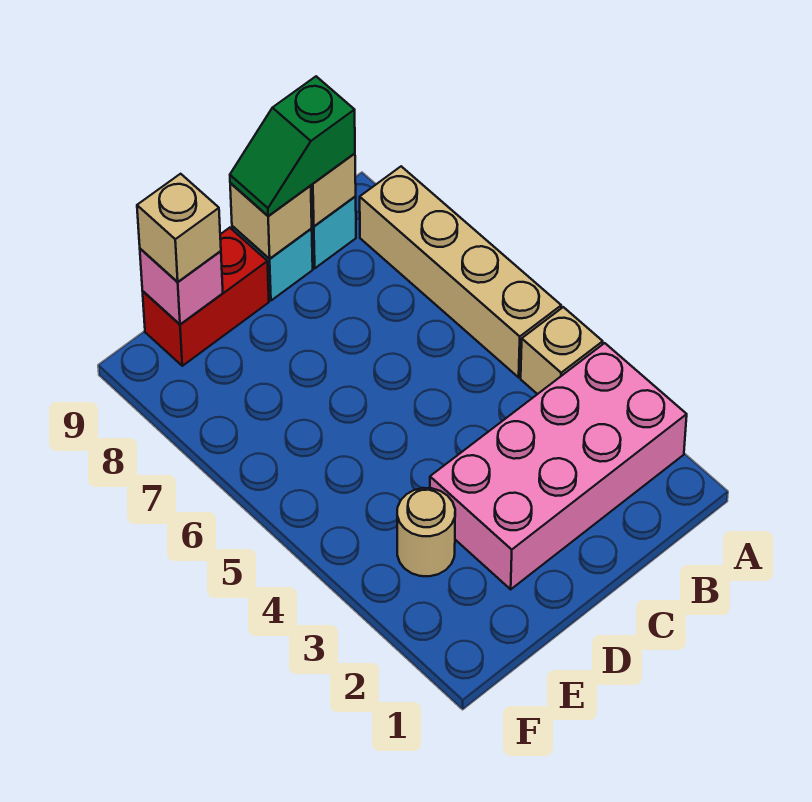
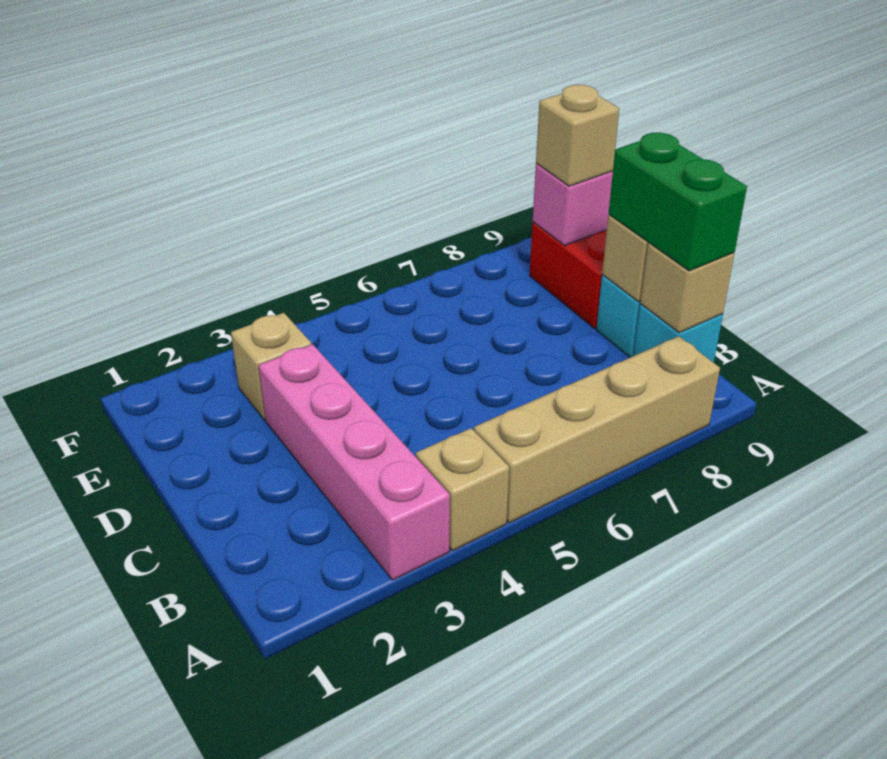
pink brick A2:D3 level 1 -> pink brick A3:D3 level 1
green slope B9:C9 level 3 top B -> green brick B9:C9 level 3
tan round brick E3 level 1 -> tan brick E3 level 1

